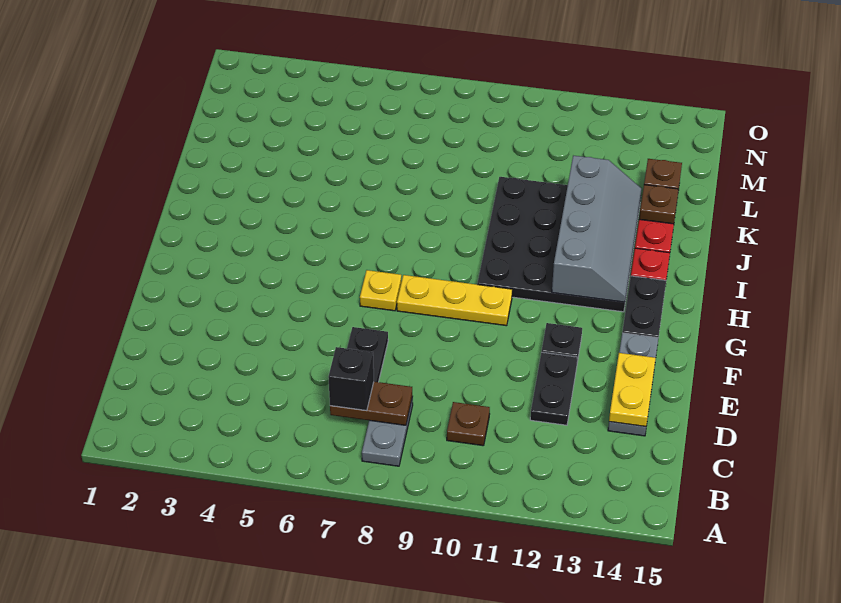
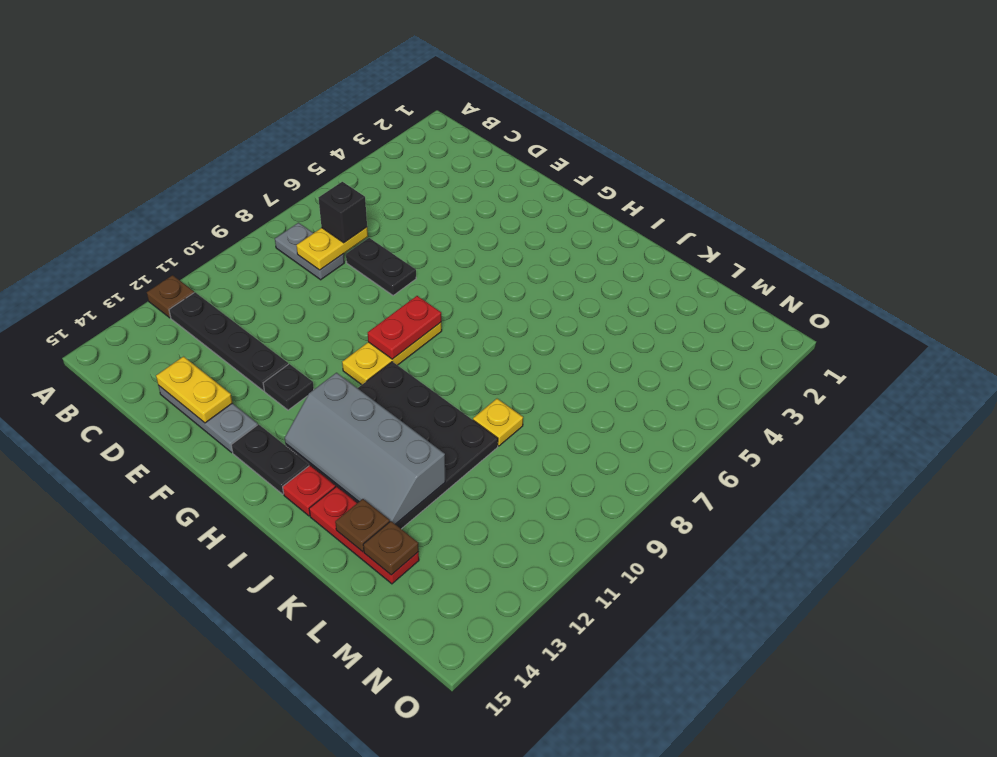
brown plate C7:C8 level 2 -> yellow plate C7:C8 level 2
brown plate C10 level 1 -> brown plate A12 level 1
black plate D12:E12 level 1 -> black plate B12:E12 level 1
yellow plate G7 level 1 -> yellow plate K9 level 1
none -> red plate G8:G9 level 2

